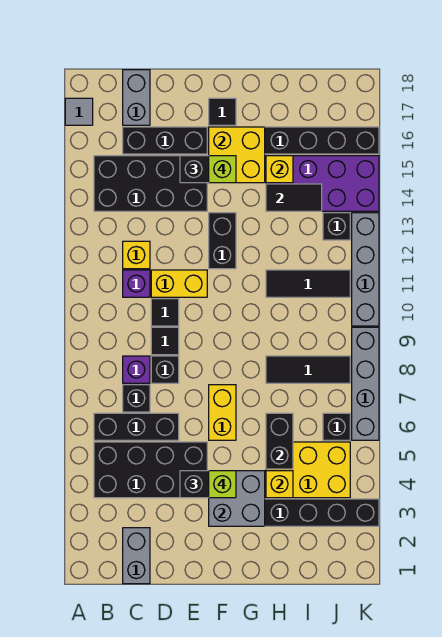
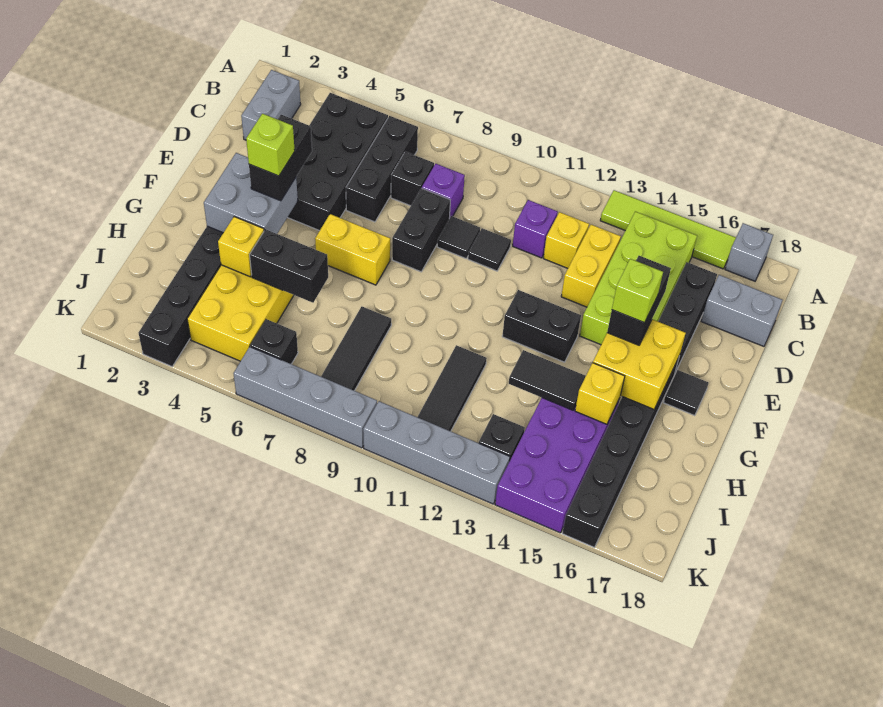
none -> lime tile A13:A16 level 1
grey tile A17 level 1 -> grey brick A17 level 1
black brick B14:E15 level 1 -> lime brick B14:E15 level 1
grey brick C1:C2 level 1 -> grey brick B2:C2 level 1
black brick D8 level 1 -> black brick D8:E8 level 1
yellow brick D11:E11 level 1 -> yellow brick C13:D13 level 1
black tile H14:I14 level 2 -> black tile H13:H14 level 2

